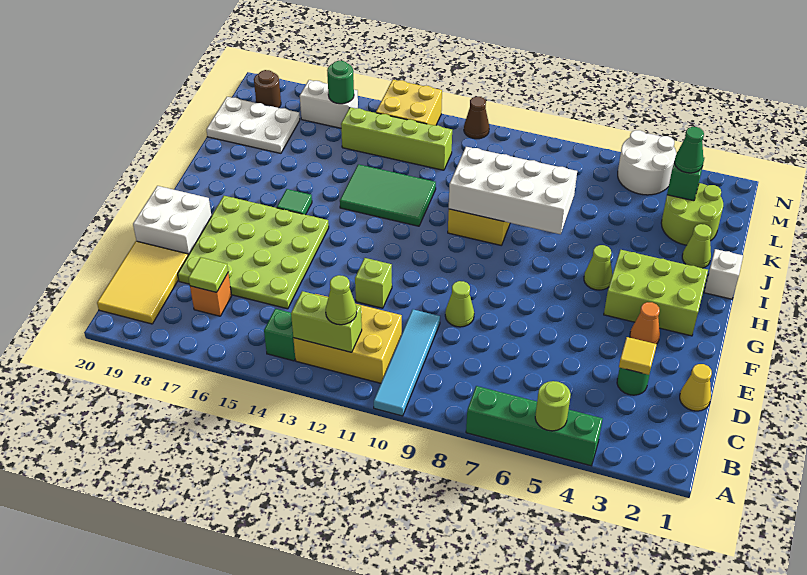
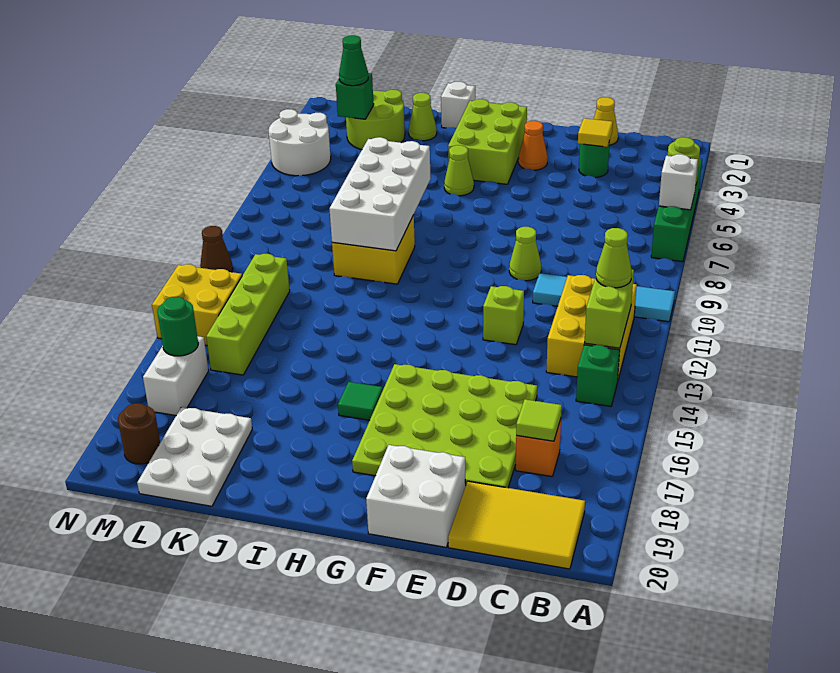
none -> white brick A6 level 2
green tile I12:J14 level 1 -> none

